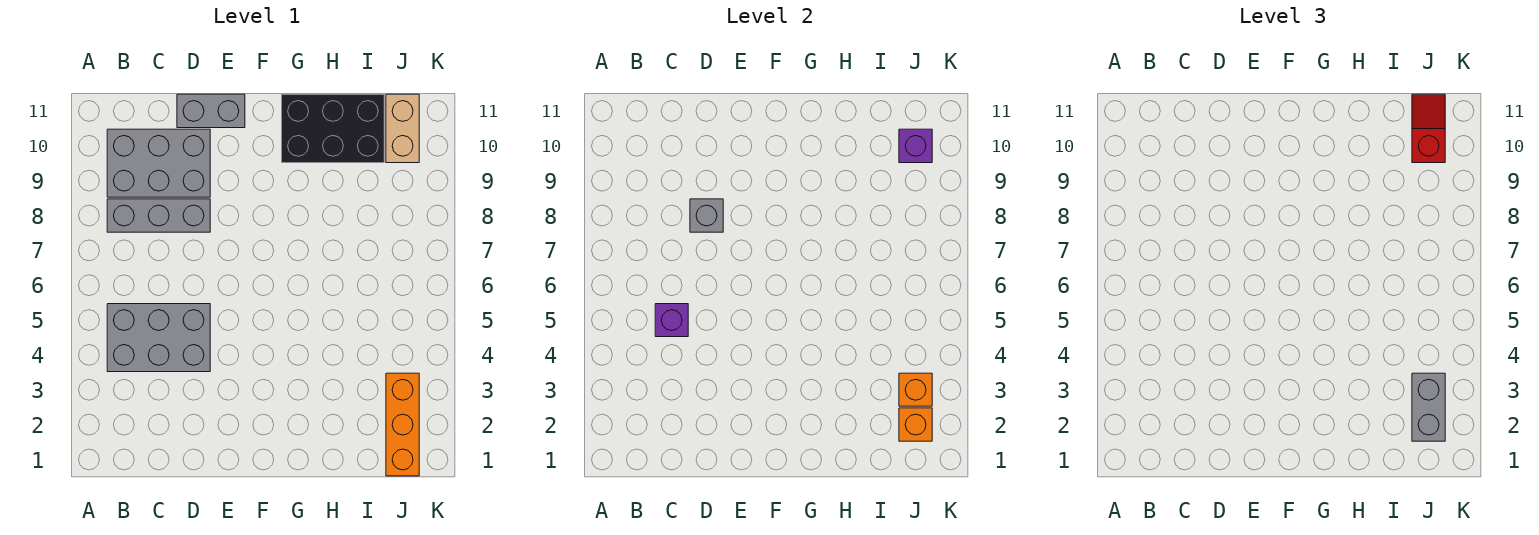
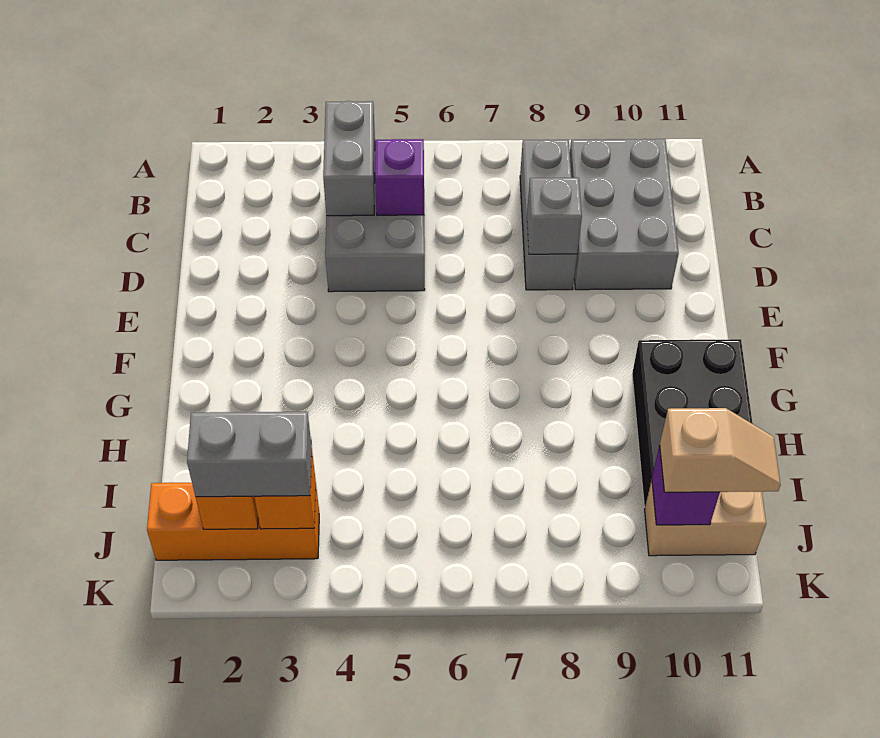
grey brick D11:E11 level 1 -> grey brick B4:C4 level 2
red slope J10:J11 level 3 top 10 -> tan slope J10:J11 level 3 top 10

